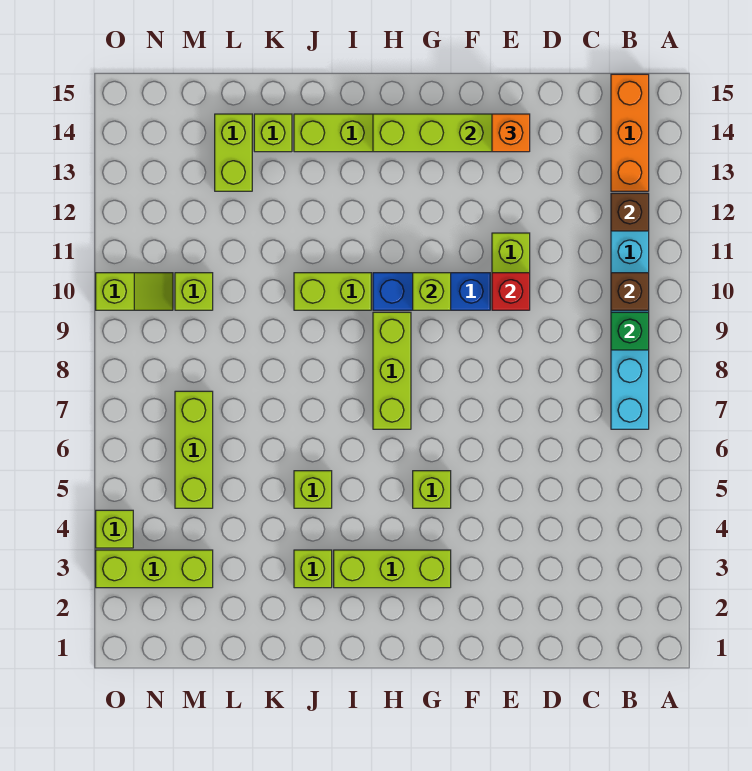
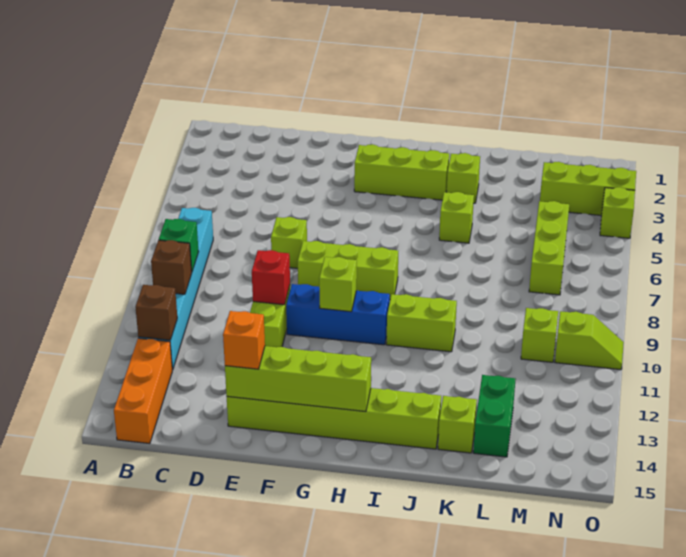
lime brick G5 level 1 -> lime brick E7 level 1
lime brick H7:H9 level 1 -> lime brick F8:H8 level 1
lime brick L13:L14 level 1 -> green brick L13:L14 level 1
lime slope N10:O10 level 1 top O -> lime slope N10:O10 level 1 top N

